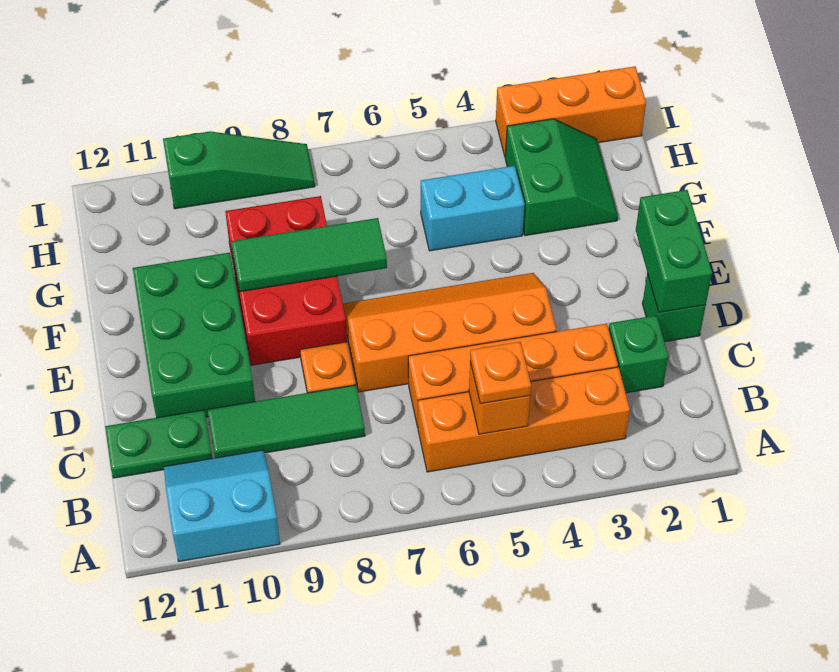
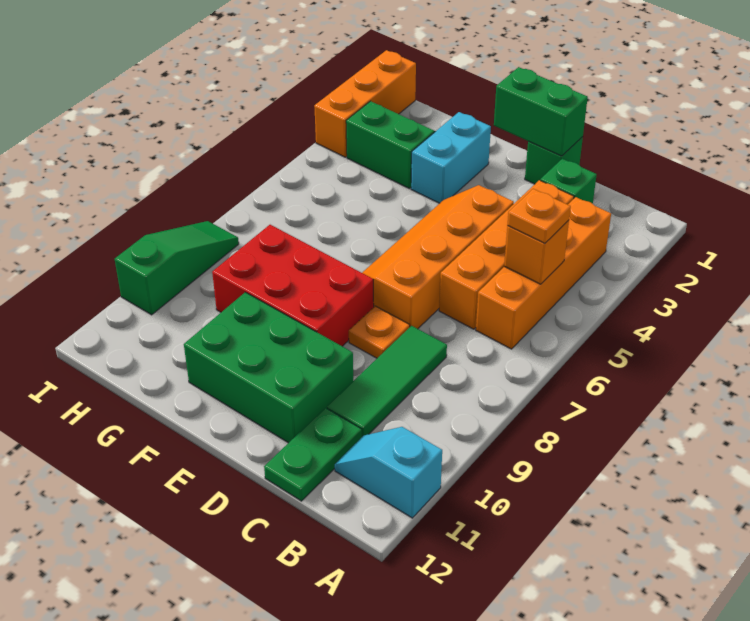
cyan slope A10:B11 level 1 top A -> cyan slope A11:B11 level 1 top A
green tile F7:F9 level 2 -> none
cyan brick G4:G5 level 1 -> cyan brick F2:F3 level 1

